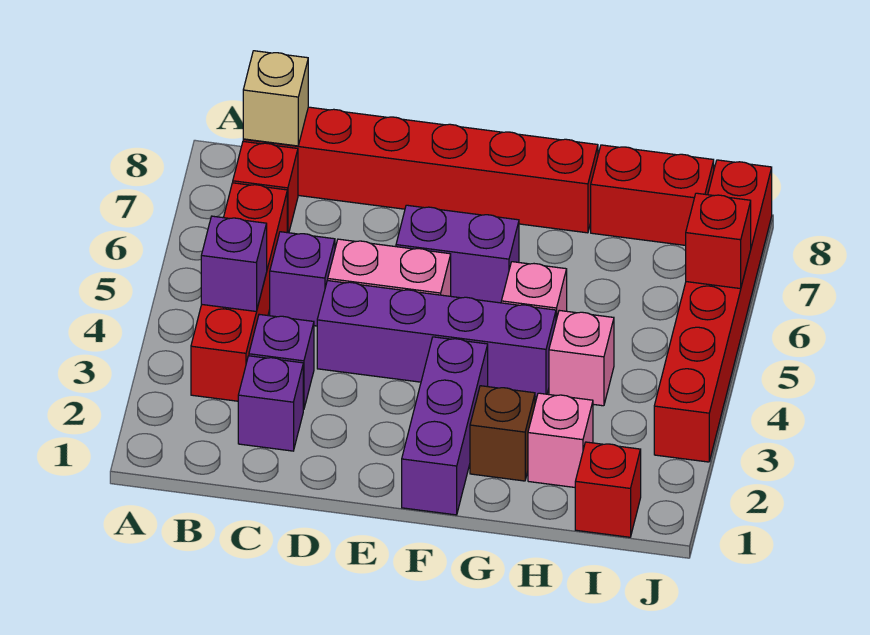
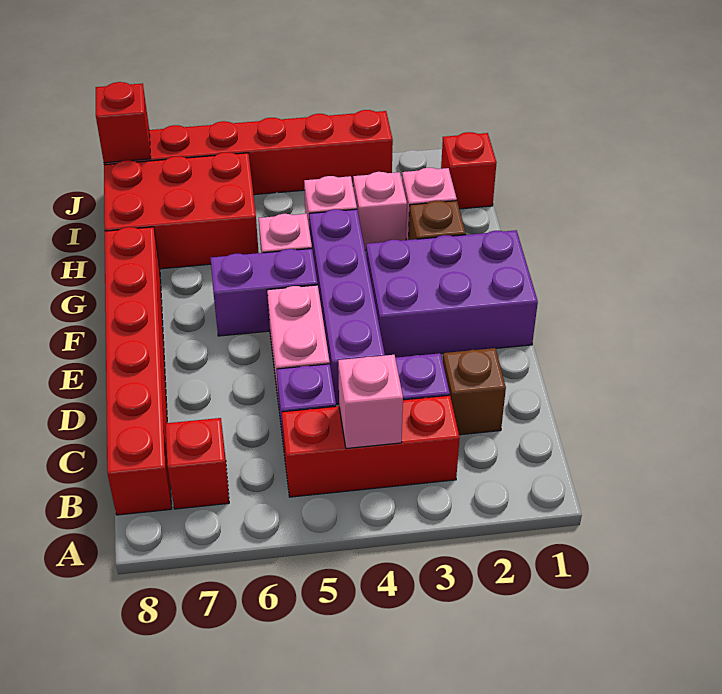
red brick B3:B6 level 1 -> red brick B3:B5 level 1
purple brick B4 level 2 -> pink brick B4 level 2
tan brick B8 level 2 -> none
purple brick C2 level 1 -> brown brick C2 level 1
purple brick E6:F6 level 1 -> purple brick F5:F6 level 1
purple brick F1:F3 level 1 -> purple brick E1:F3 level 1
none -> pink brick H3 level 1
red brick H8:I8 level 1 -> red brick H6:I8 level 1
red brick J6 level 2 -> red brick J8 level 2

